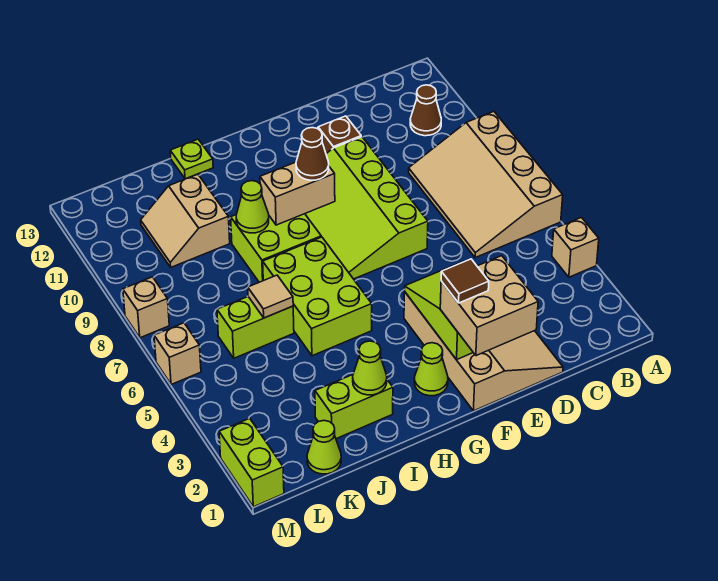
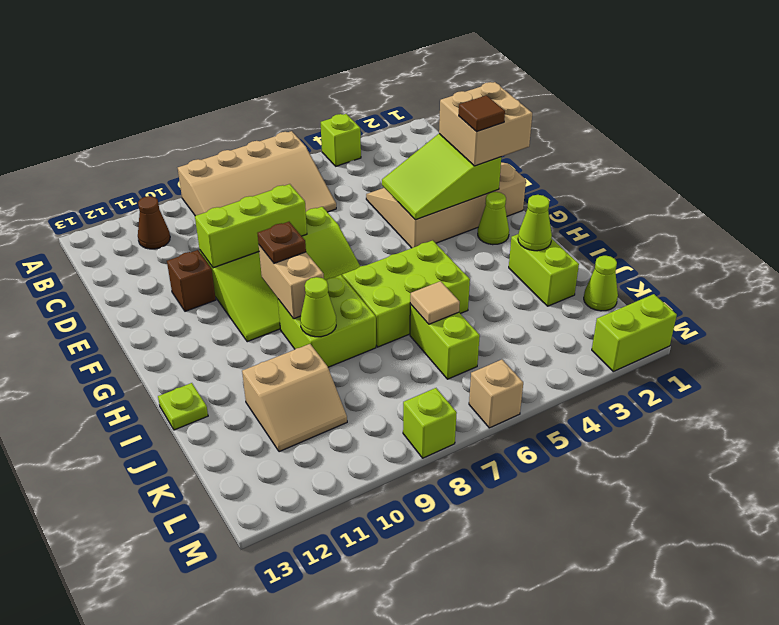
tan brick A4 level 1 -> lime brick A4 level 1
none -> lime brick E8:E10 level 2
brown cone G9 level 3 -> brown plate G9 level 3
tan brick M8 level 1 -> lime brick M8 level 1

